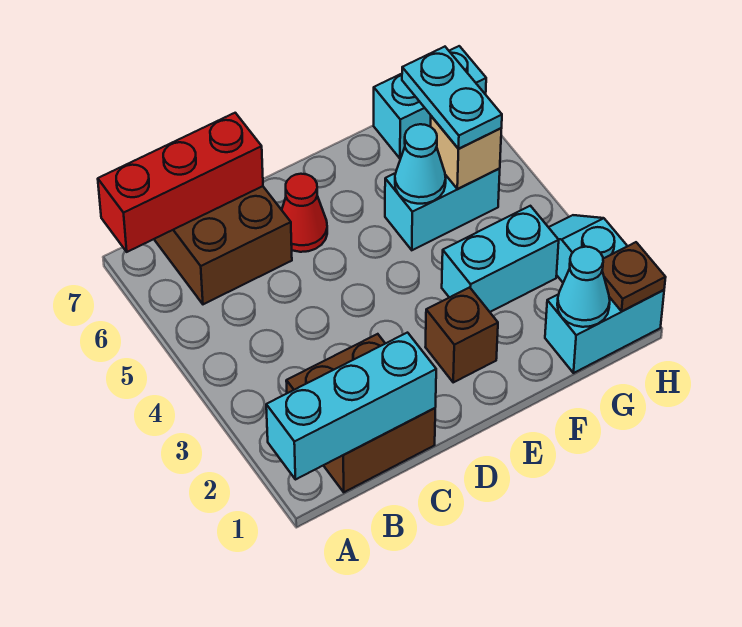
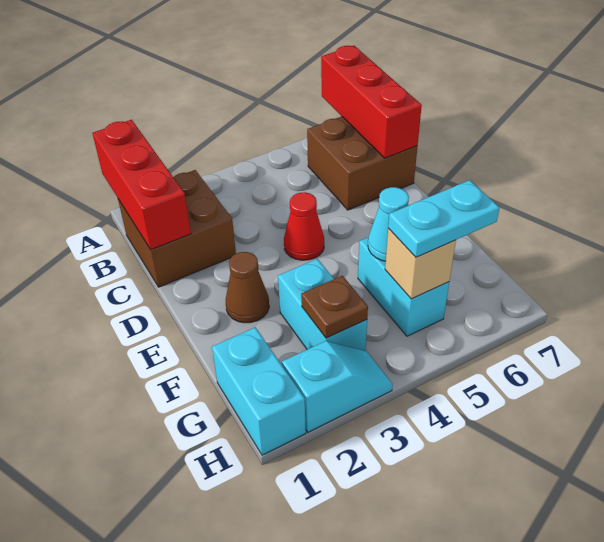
cyan brick A1:C1 level 2 -> red brick A1:C1 level 2
red cone D6 level 1 -> red cone D4 level 1
brown brick E2 level 1 -> brown cone E2 level 1
cyan cone G1 level 2 -> none
cyan brick G7:H7 level 1 -> none
brown plate H1 level 2 -> brown plate G3 level 2

